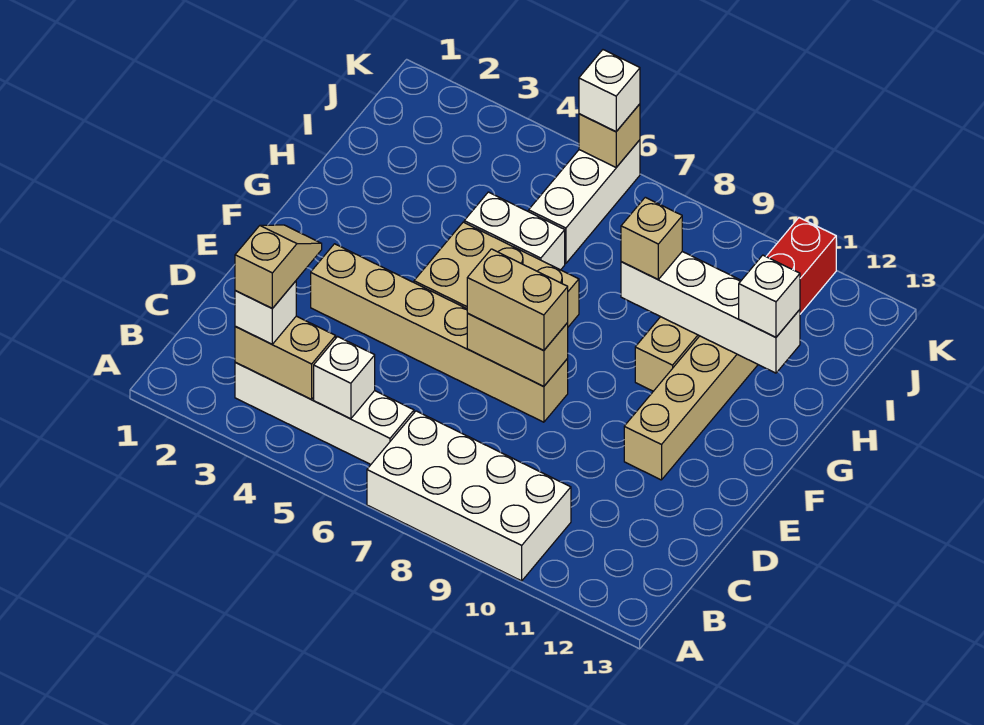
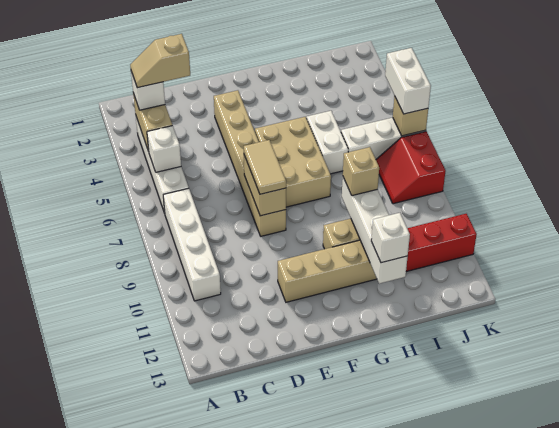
white brick A7:B10 level 1 -> white brick B7:B10 level 1
tan slope B3:C3 level 4 top B -> tan slope B3:C3 level 4 top C
tan brick E7:E8 level 3 -> tan tile E7:E8 level 3
none -> red slope J7:K8 level 1 top K
white brick K6 level 3 -> white brick K5:K6 level 3

